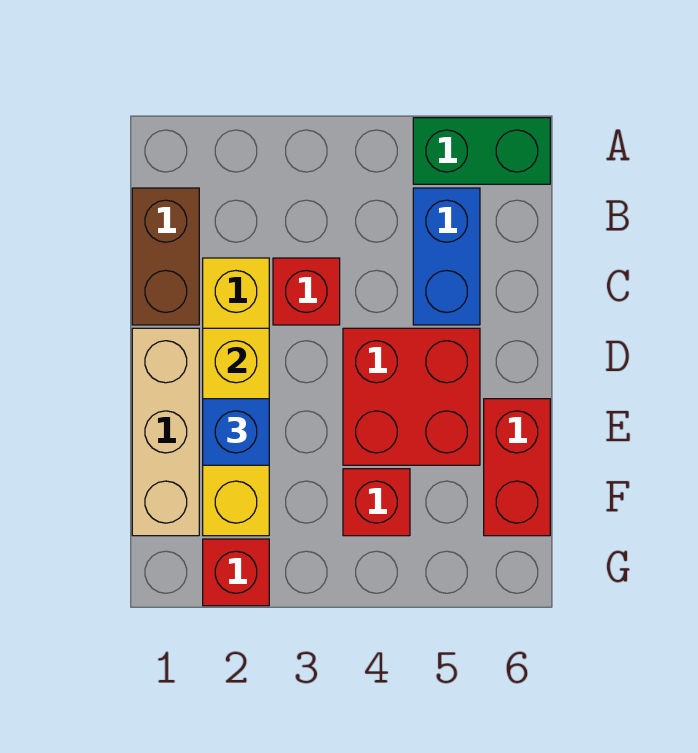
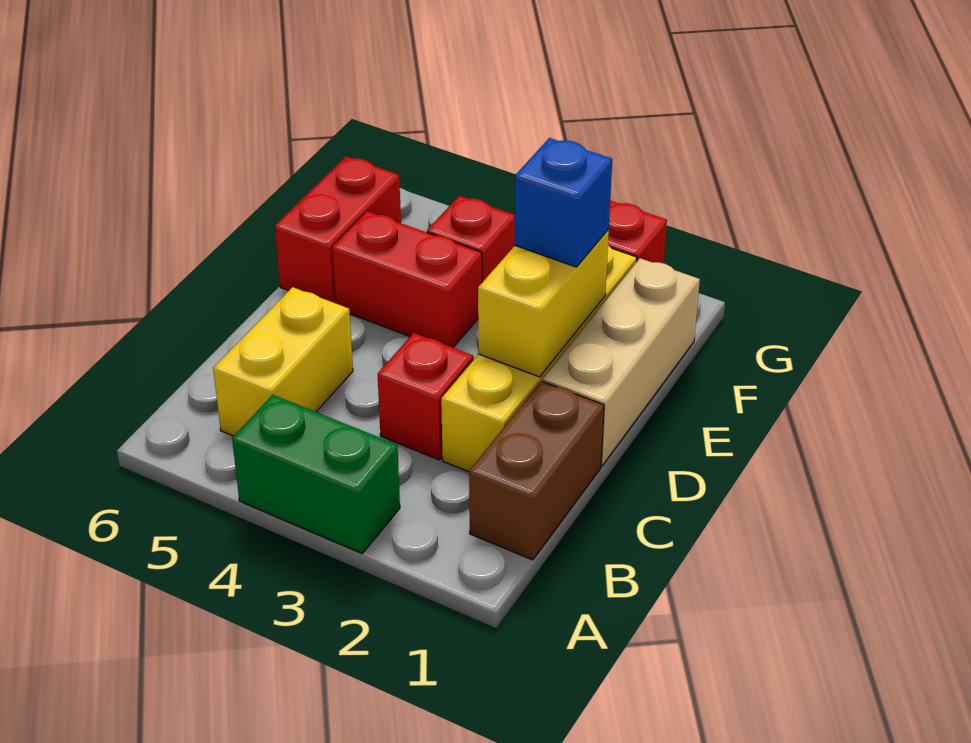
green brick A5:A6 level 1 -> green brick A3:A4 level 1
blue brick B5:C5 level 1 -> yellow brick B5:C5 level 1
red brick D4:E5 level 1 -> red brick E4:E5 level 1

